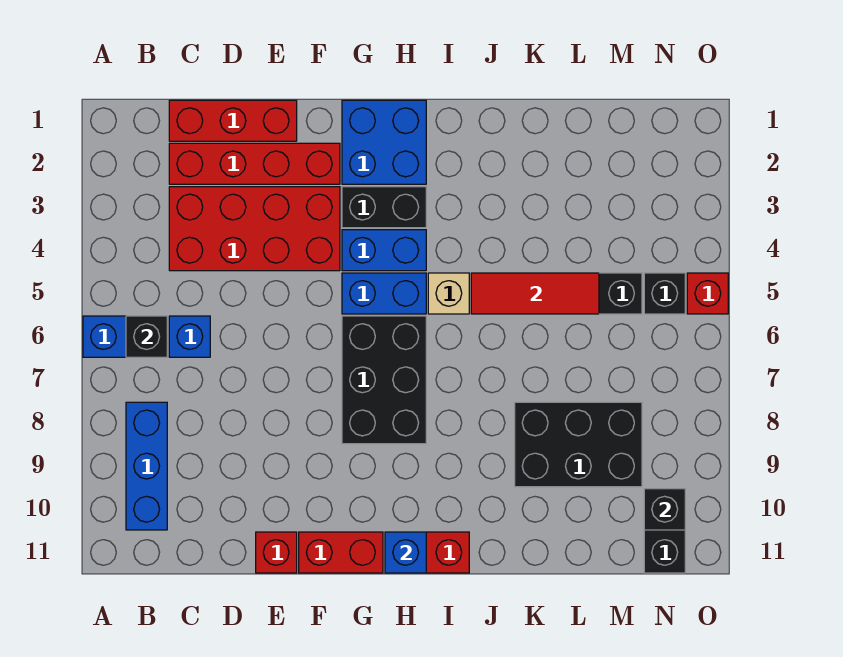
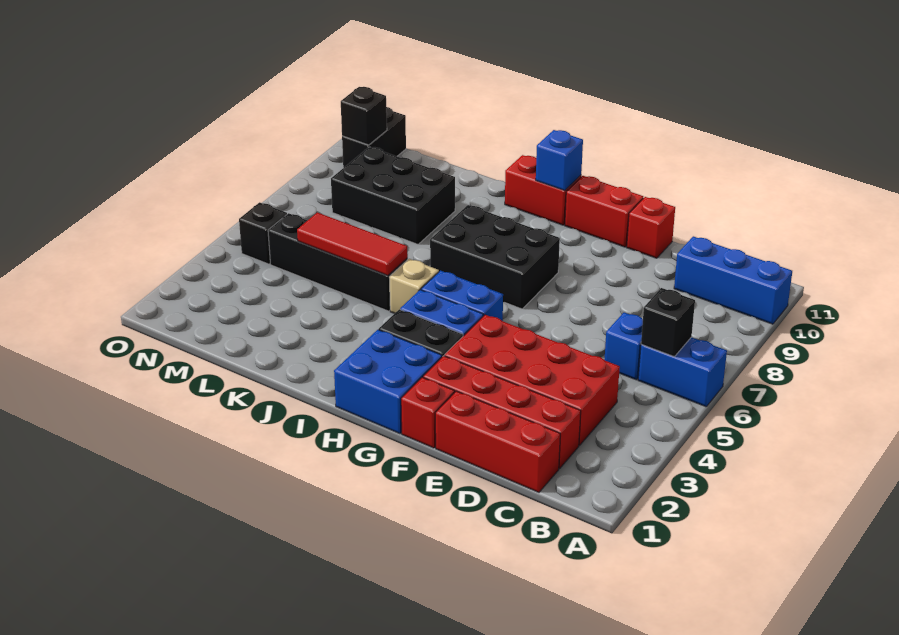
blue brick B8:B10 level 1 -> blue brick A10:C10 level 1
black brick G6:H8 level 1 -> black brick G7:I8 level 1
red brick O5 level 1 -> red brick F1 level 1

